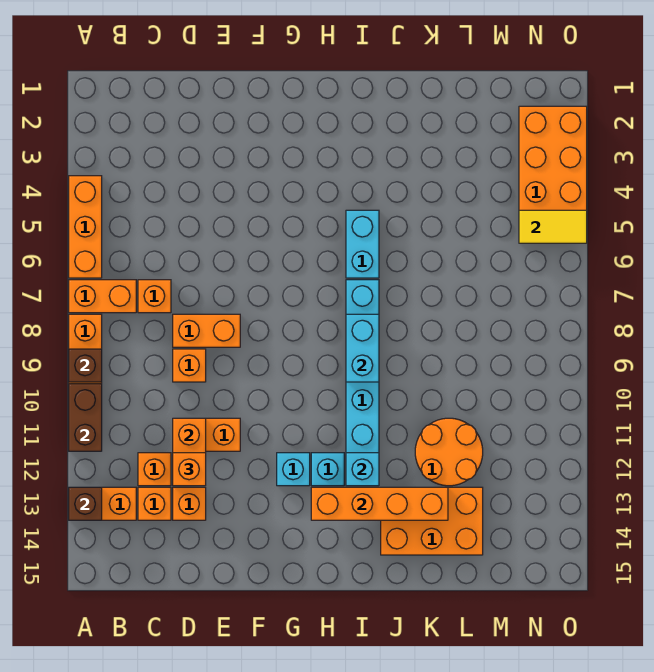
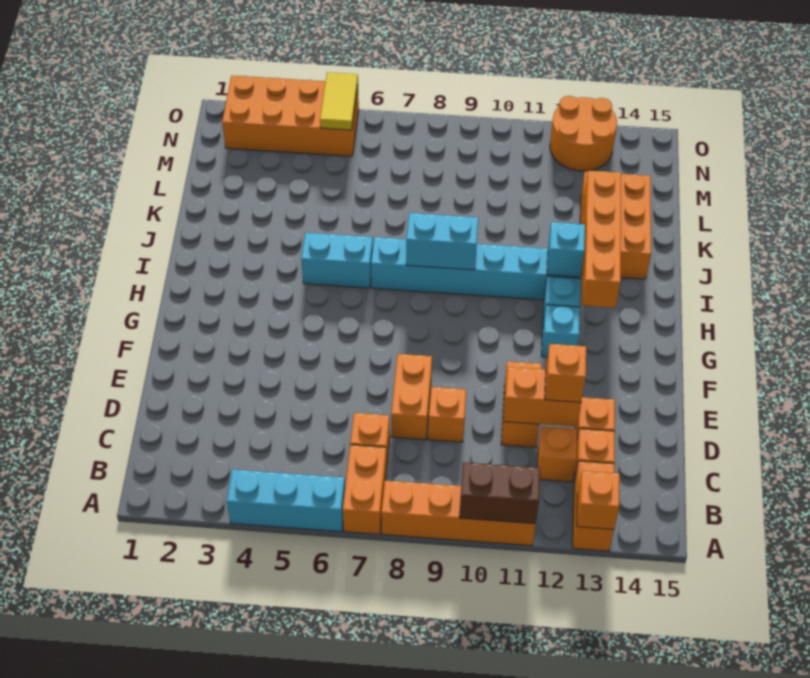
orange brick A4:A6 level 1 -> cyan brick A4:A6 level 1
brown brick A9 level 2 -> none
brown brick A13 level 2 -> orange brick A13 level 2
orange round brick K11:L12 level 1 -> orange round brick N12:O13 level 1

